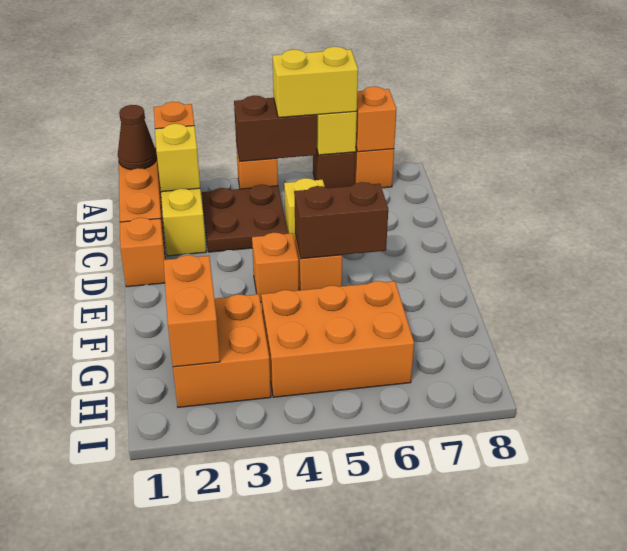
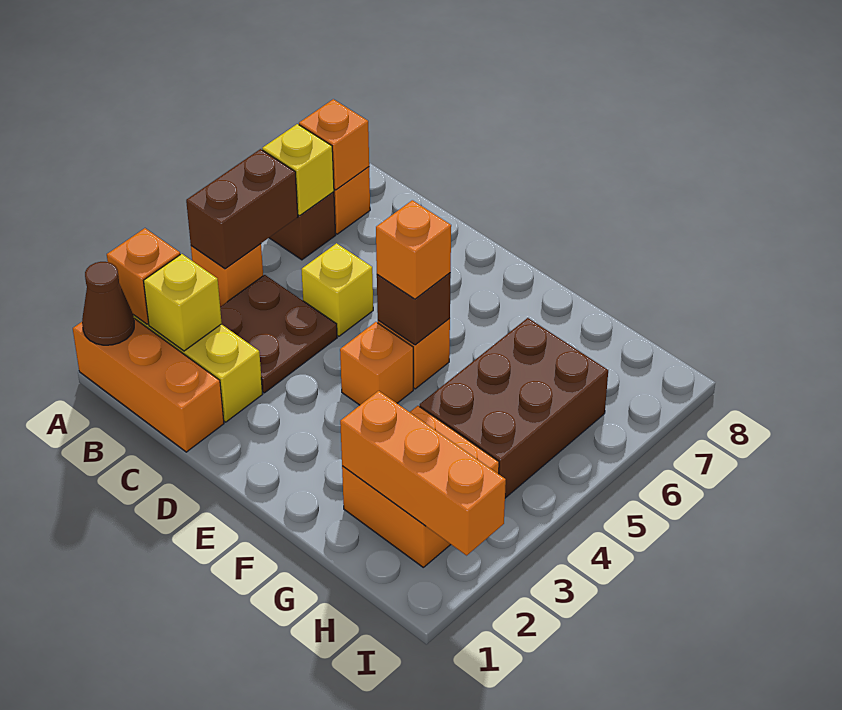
yellow brick A5:A6 level 3 -> none
orange brick D1 level 1 -> orange brick E5 level 3
brown brick E5:E6 level 2 -> brown brick E5 level 2
orange brick G2:H2 level 2 -> orange brick G2:I2 level 2
orange brick G4:H6 level 1 -> brown brick G4:H6 level 1

